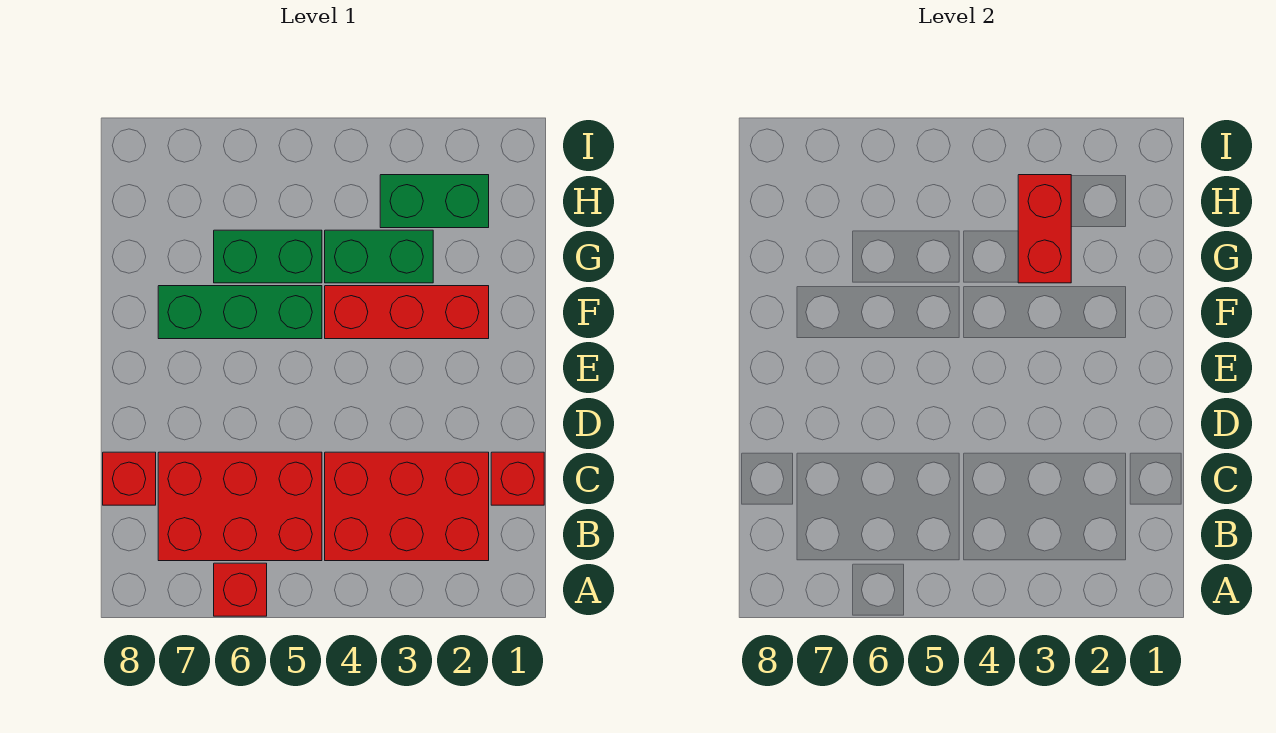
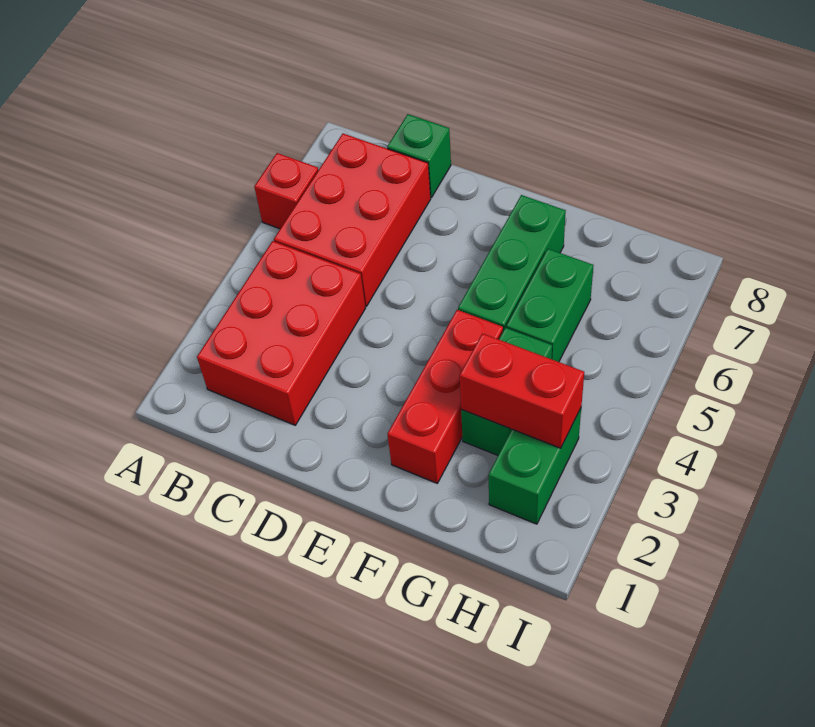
red brick C1 level 1 -> none
red brick C8 level 1 -> green brick C8 level 1

